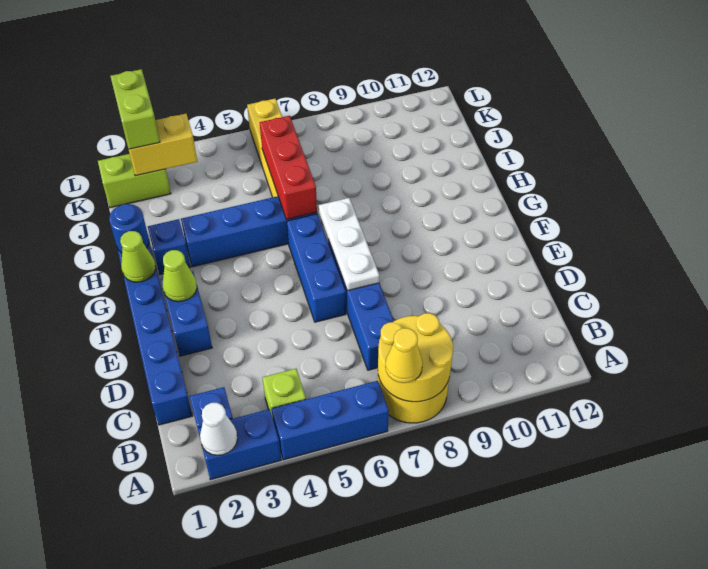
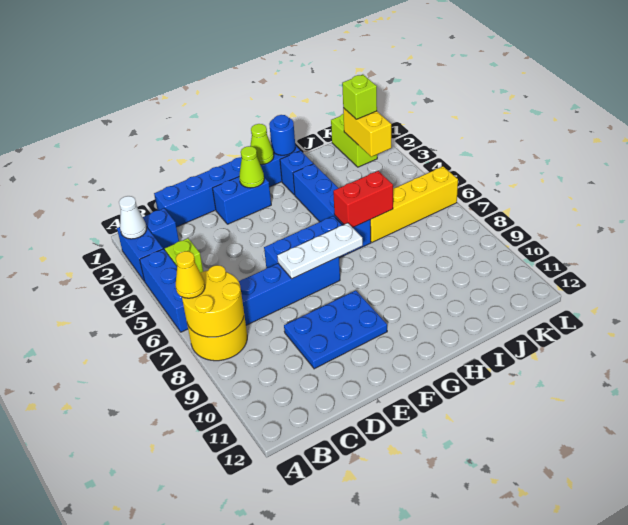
none -> blue plate D9:F10 level 1
red brick H6:J6 level 2 -> red brick H6:I6 level 2
lime brick K2:L2 level 3 -> lime brick K2 level 3

